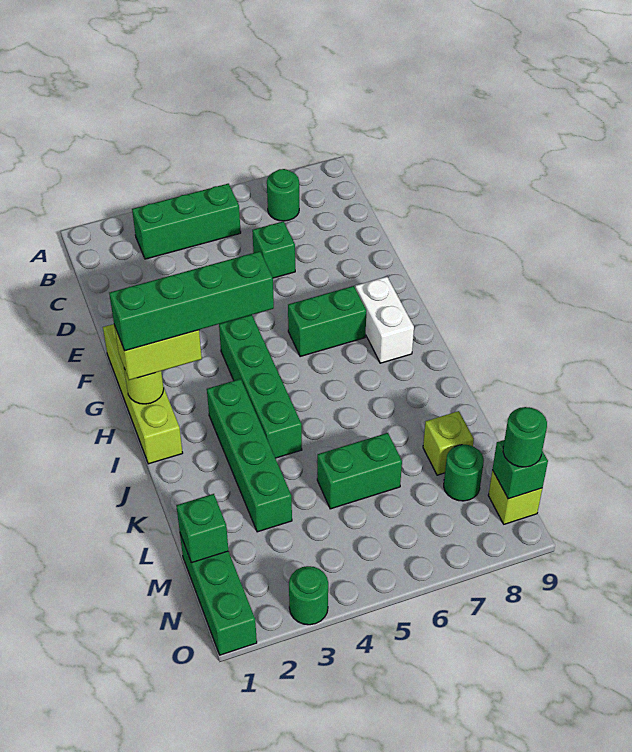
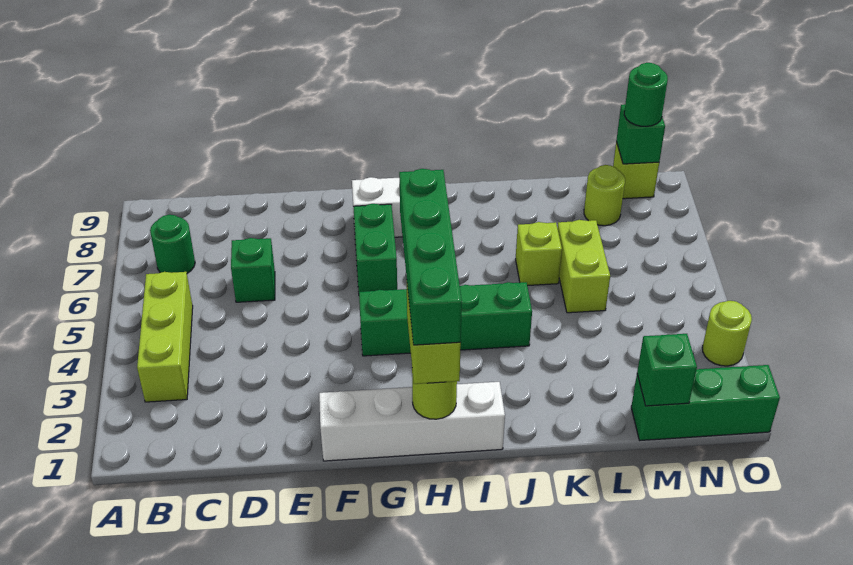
green brick B3:B5 level 1 -> lime brick B3:B5 level 1
lime brick F1:I1 level 1 -> white brick F1:I1 level 1
green brick I3:L3 level 1 -> none
green brick L5:L6 level 1 -> lime brick L5:L6 level 1
lime brick L8 level 1 -> lime brick K6 level 1
green round brick M8 level 1 -> lime round brick M8 level 1
green round brick O3 level 1 -> lime round brick O3 level 1

